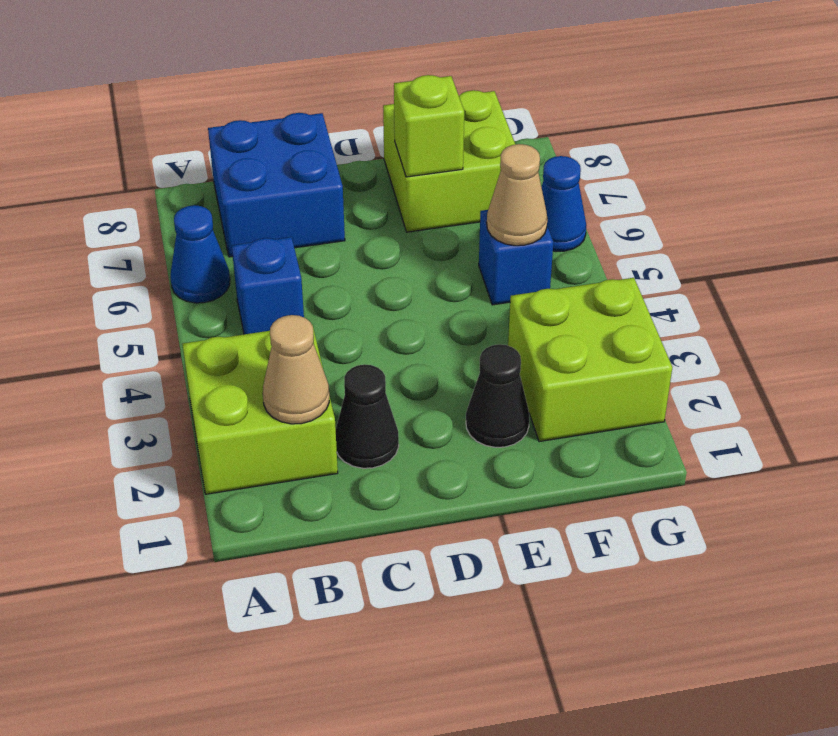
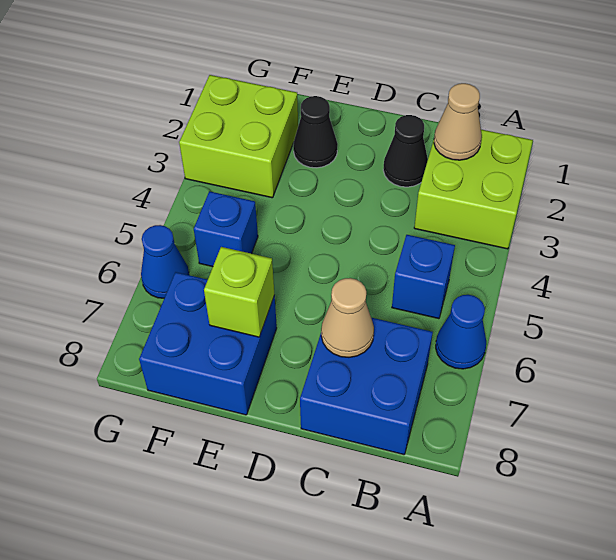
lime brick E7:F8 level 1 -> blue brick E7:F8 level 1
tan cone F5 level 2 -> tan cone C7 level 2

